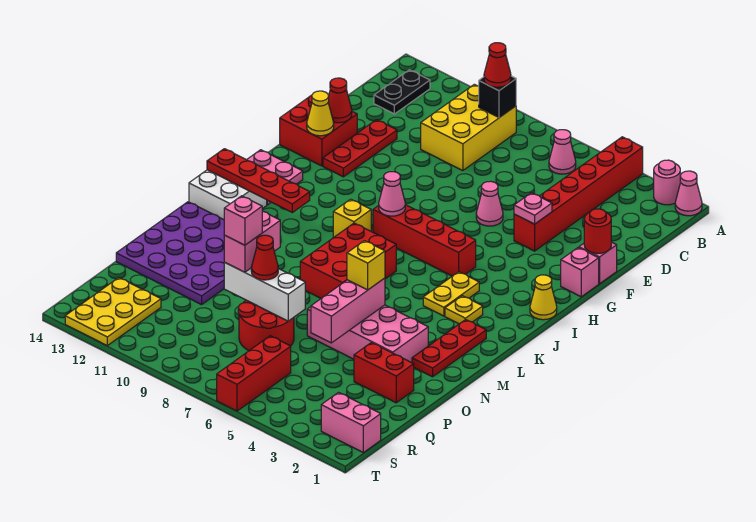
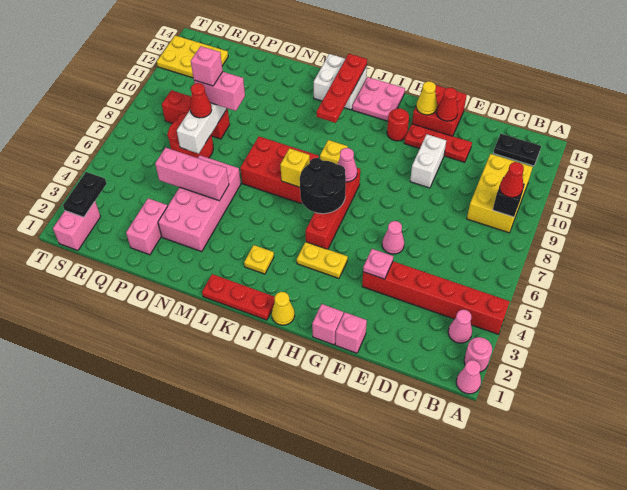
pink cone B6 level 1 -> pink cone B3 level 1
yellow brick B9:D10 level 1 -> yellow brick B9:C11 level 1
red round brick F1 level 2 -> red round brick H12 level 1
none -> white brick F10:F11 level 1
none -> black round brick I6:J7 level 2
yellow plate J4:K4 level 1 -> yellow plate H4:I4 level 1
red plate L2:N2 level 1 -> red plate J1:L1 level 1
purple plate M11:P14 level 1 -> none
yellow brick N5 level 3 -> yellow brick K7 level 2
red brick P2:P3 level 1 -> pink brick P2:P3 level 1
red brick R6:T6 level 1 -> red brick P9:R9 level 1
none -> black plate S2:S3 level 2

